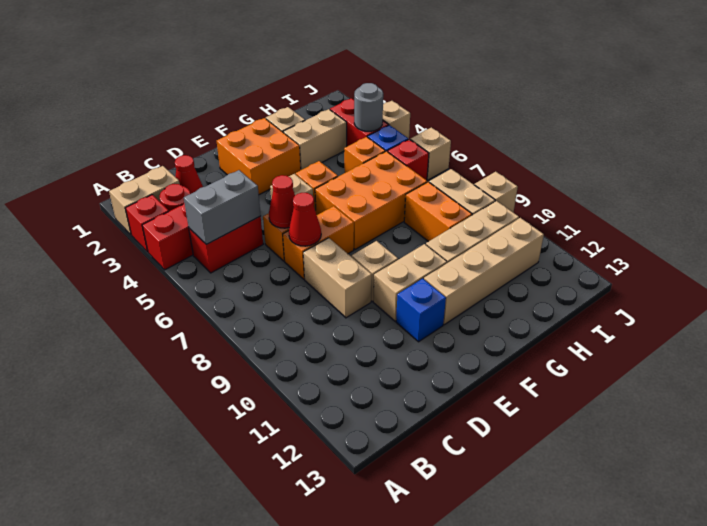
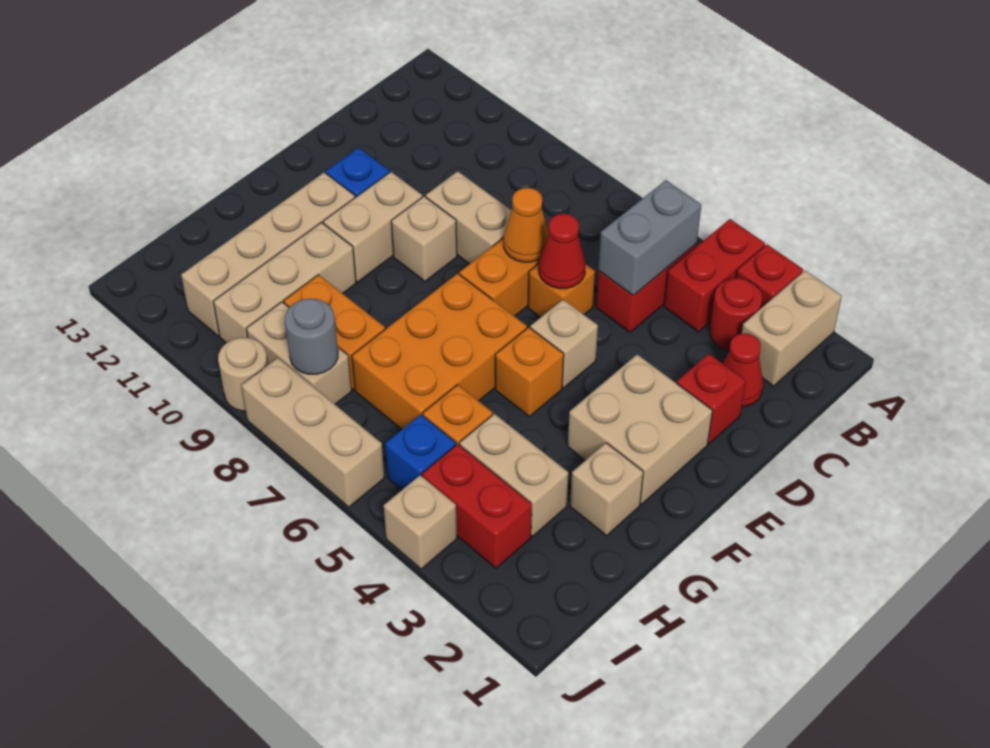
red cone D7 level 2 -> orange cone D7 level 2
orange brick E2:F3 level 1 -> tan brick E2:F3 level 1
tan brick G3:H3 level 1 -> tan brick H3:H4 level 1
grey round brick I4 level 2 -> grey round brick I8 level 2
red brick I6 level 1 -> red brick D2 level 1
tan brick J6 level 1 -> tan brick J6:J8 level 1
tan brick J9 level 1 -> tan round brick J9 level 1

